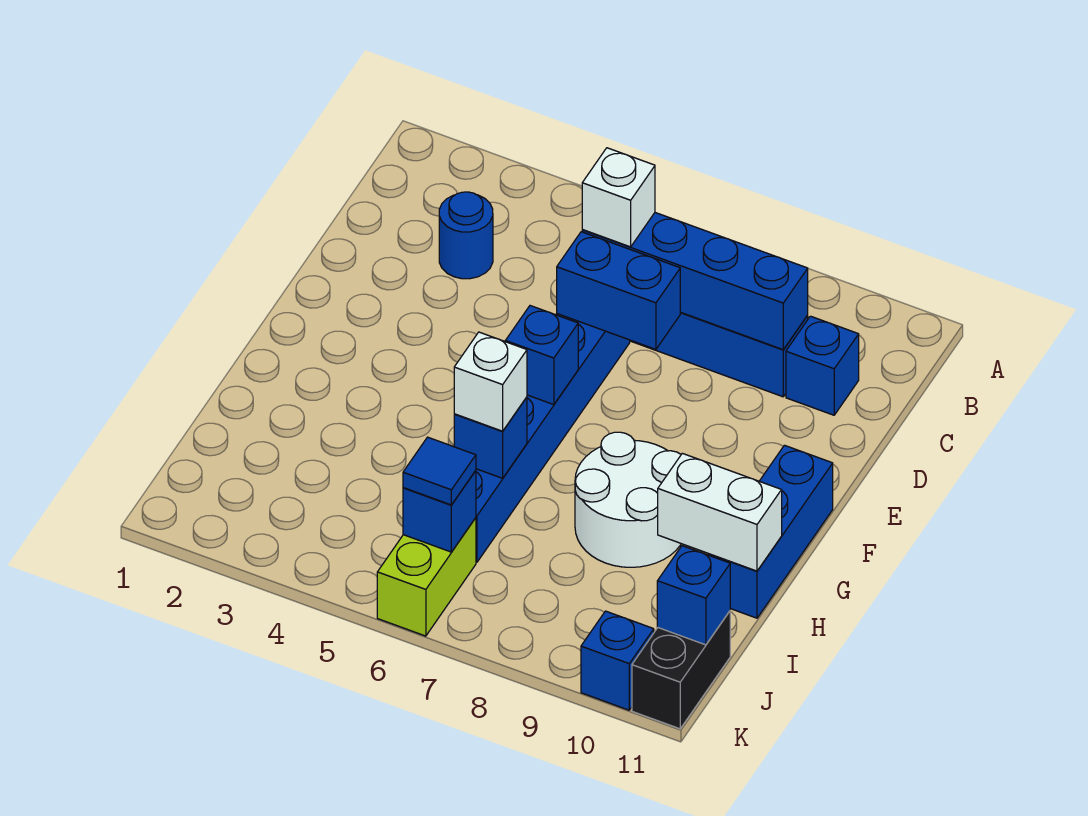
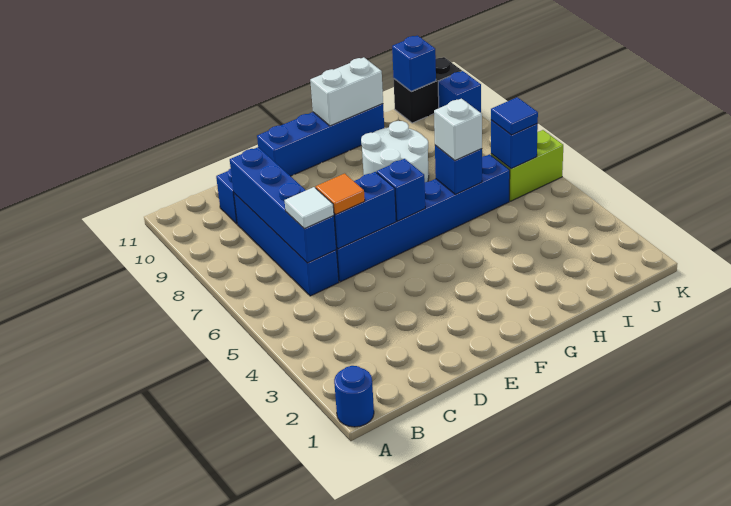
blue round brick C3 level 1 -> blue round brick A1 level 1
white brick C6 level 3 -> white tile C6 level 3
blue brick D6:D7 level 2 -> blue brick D6:E6 level 2
none -> orange tile D6 level 3
blue brick F11:H11 level 1 -> blue brick E11:H11 level 1
white brick H10:H11 level 2 -> white brick G11:H11 level 2

